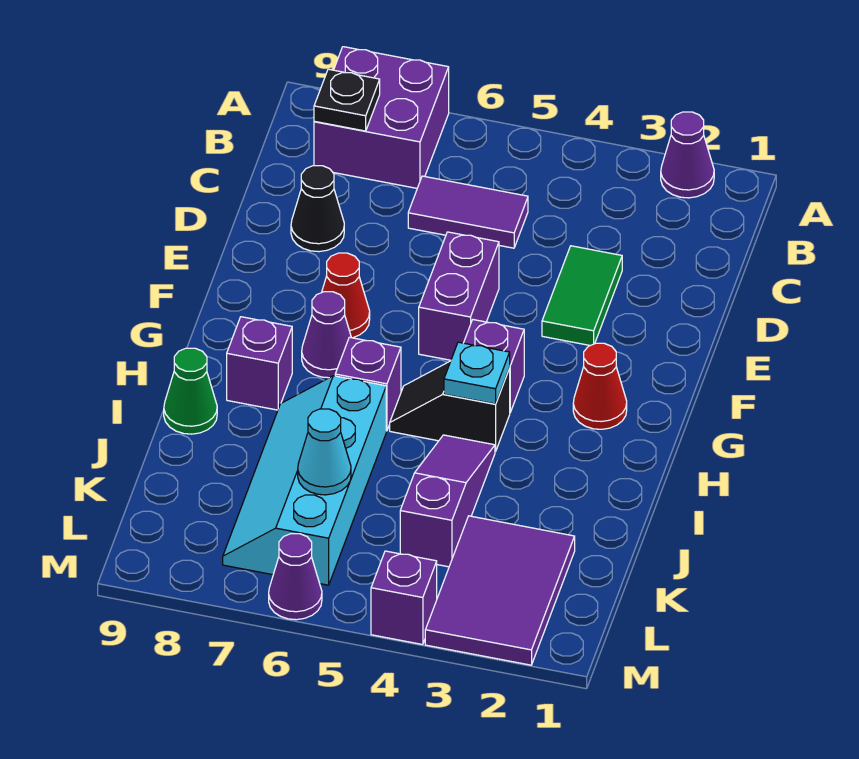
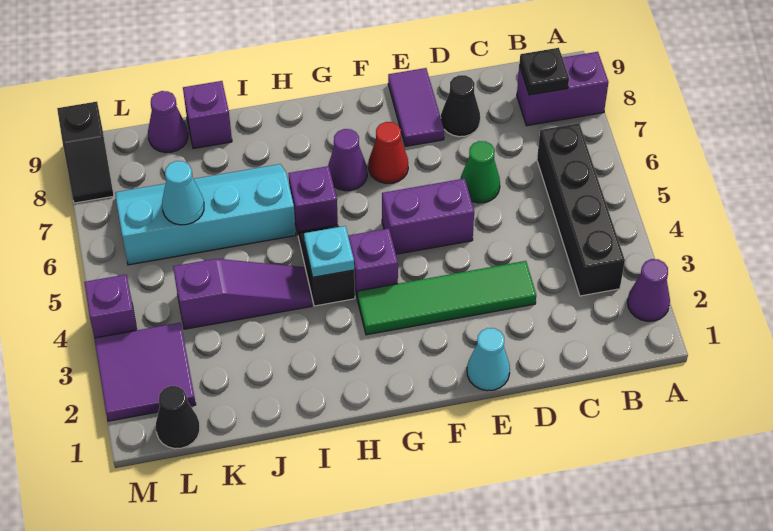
purple brick A7:B8 level 1 -> purple brick A8:B8 level 1
none -> black brick B3:B6 level 1
purple tile C5:C6 level 1 -> purple tile E8:E9 level 1
green tile D3:E3 level 1 -> green tile D3:G3 level 1
none -> cyan cone E1 level 1
red cone G2 level 1 -> none
purple brick H8 level 1 -> purple brick J9 level 1
green cone I9 level 1 -> green cone D6 level 1
purple tile K2:M3 level 1 -> purple tile L2:M3 level 1
none -> black cone L1 level 1
purple cone M6 level 1 -> purple cone K9 level 1
none -> black slope M8:M9 level 1 top 9

